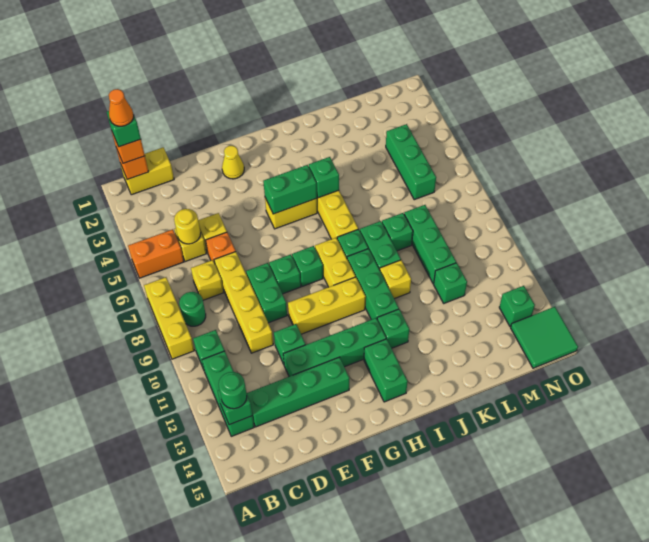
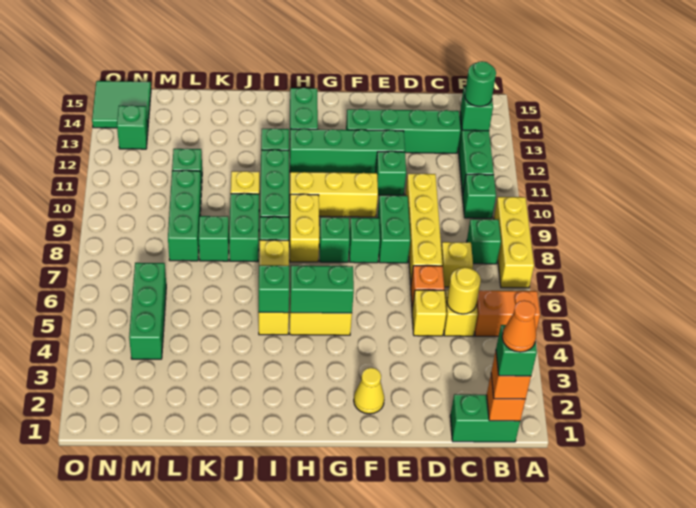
yellow brick B1:C1 level 1 -> green brick B1:C1 level 1
green round brick B8 level 1 -> green brick B8 level 1

